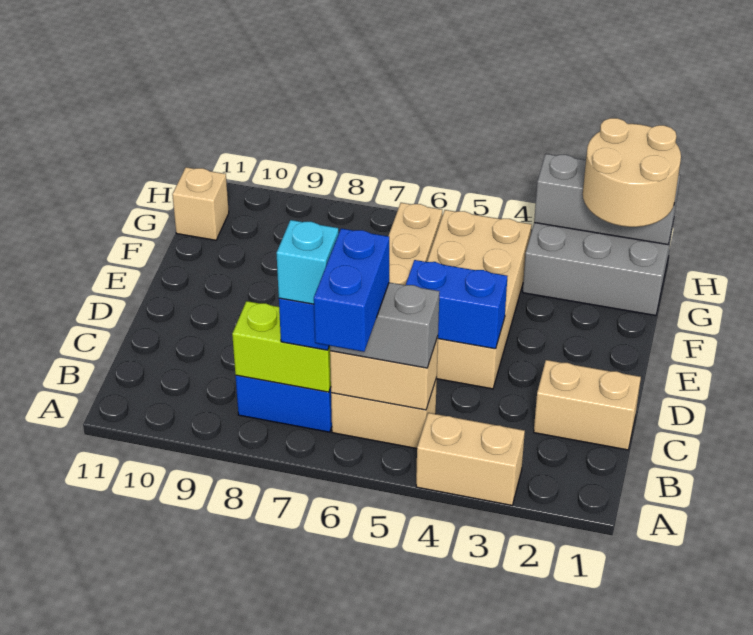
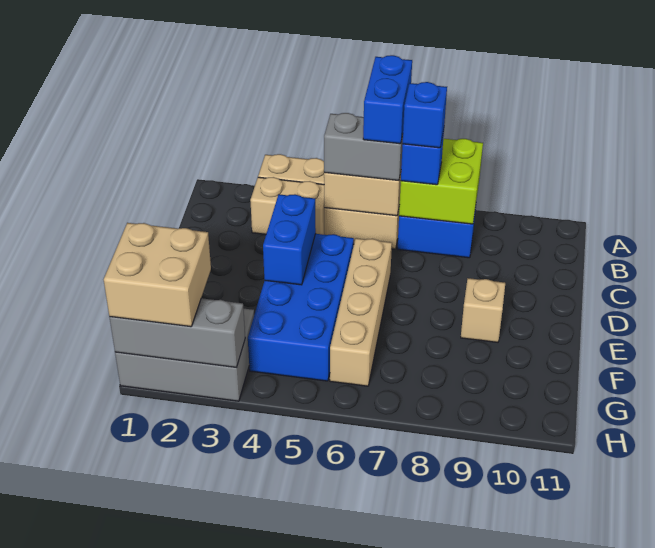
lime brick B7:B8 level 2 -> lime brick A7:B8 level 2
cyan brick B7 level 4 -> blue brick B7 level 4
tan brick C1:C2 level 1 -> tan brick B3:B4 level 1
tan brick D4:G5 level 1 -> blue brick D4:G5 level 1
blue brick D4:D5 level 2 -> blue brick D4:E4 level 2
tan round brick G1:H2 level 3 -> tan brick G1:H2 level 3
tan brick G11 level 1 -> tan brick E9 level 1

